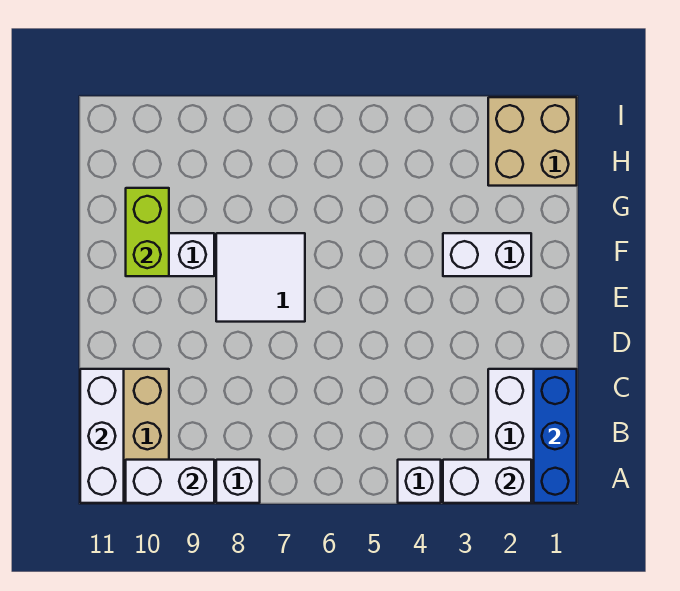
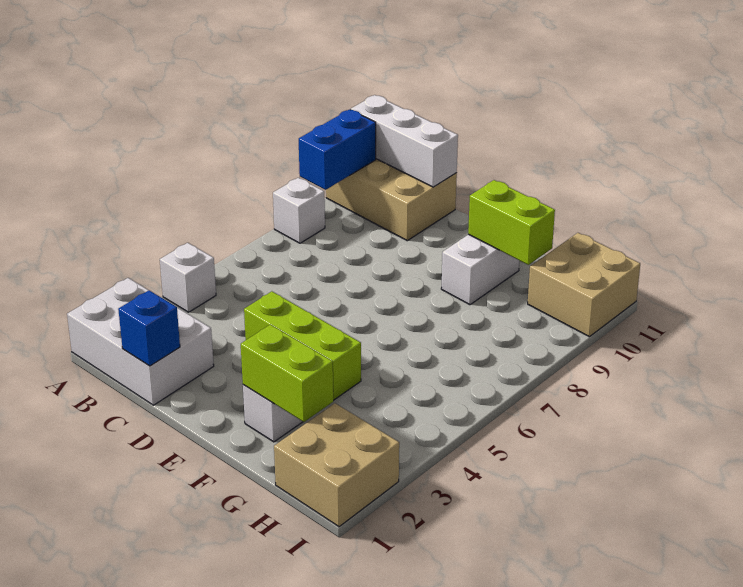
blue brick A1:C1 level 2 -> blue brick C1 level 2
white brick A2:A3 level 2 -> none
white brick A9:A10 level 2 -> blue brick A9:A10 level 2
none -> lime brick D4:F4 level 1
white tile E7:F8 level 1 -> none
none -> lime brick F2:G2 level 2
none -> tan brick H10:I11 level 1

